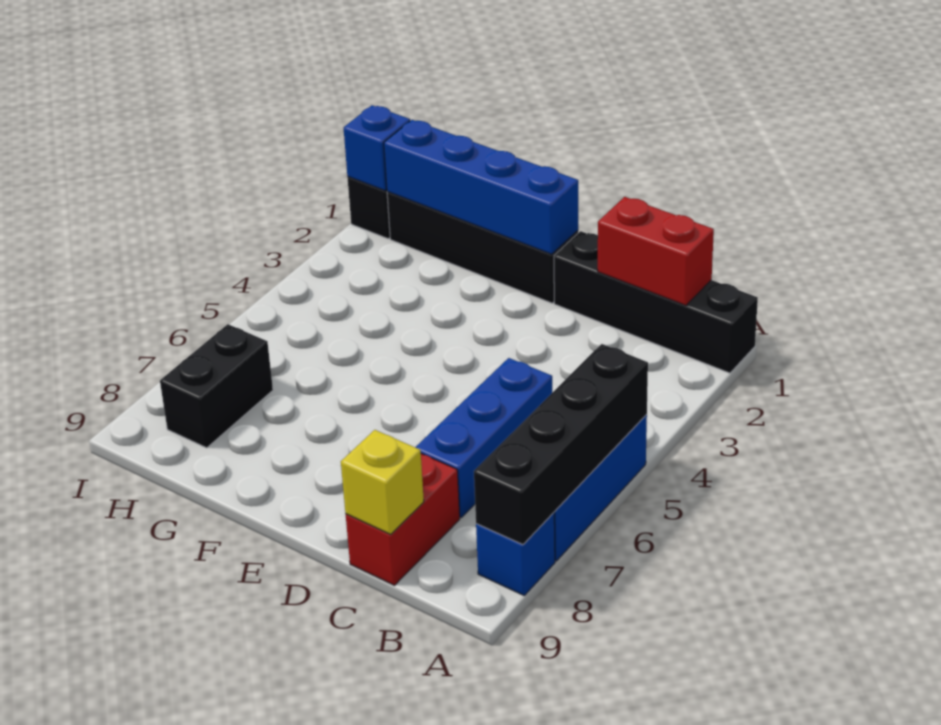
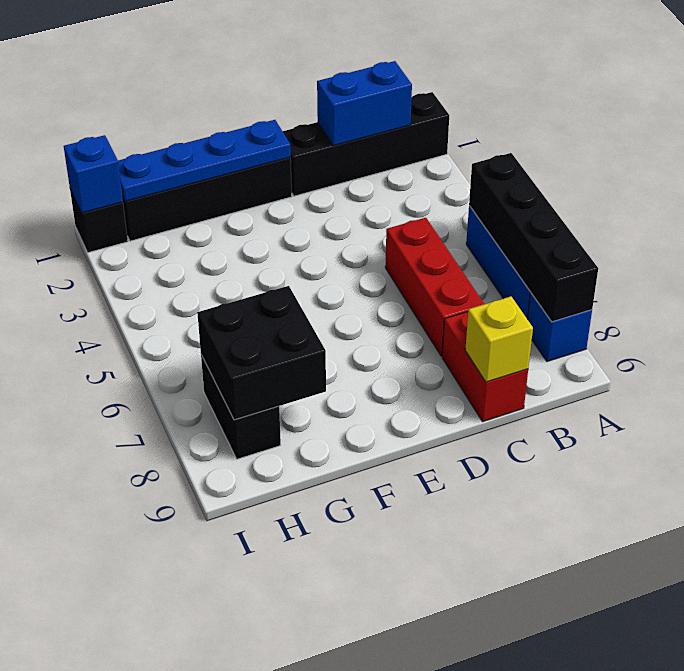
red brick B1:C1 level 2 -> blue brick B1:C1 level 2
blue brick C5:C7 level 1 -> red brick C5:C7 level 1
blue brick E1:H1 level 2 -> blue plate E1:H1 level 2
none -> black brick G7:H8 level 2

